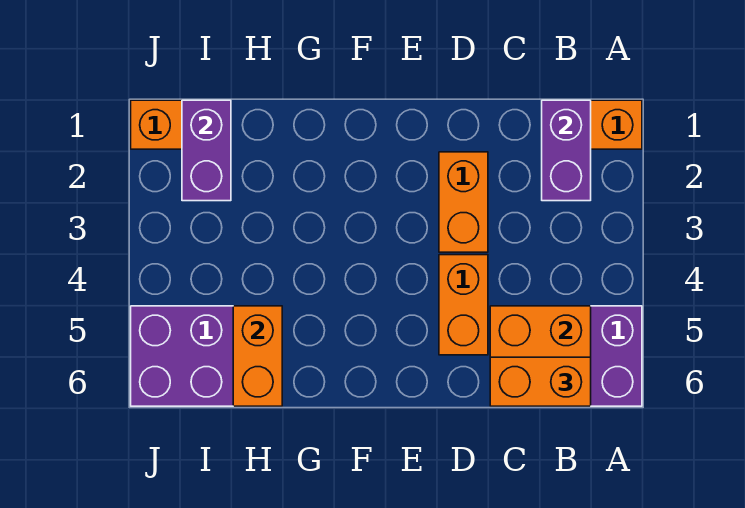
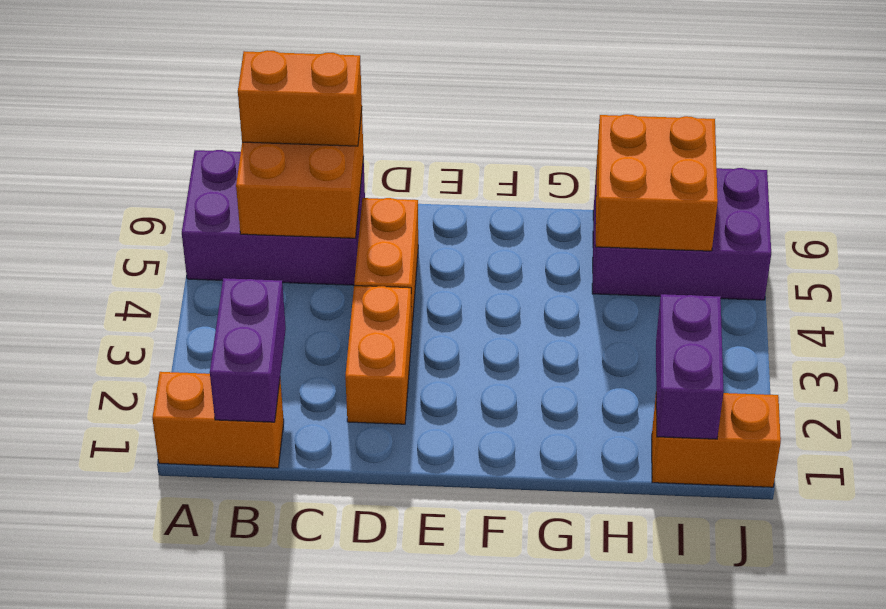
orange brick H5:H6 level 2 -> orange brick H5:I6 level 2

